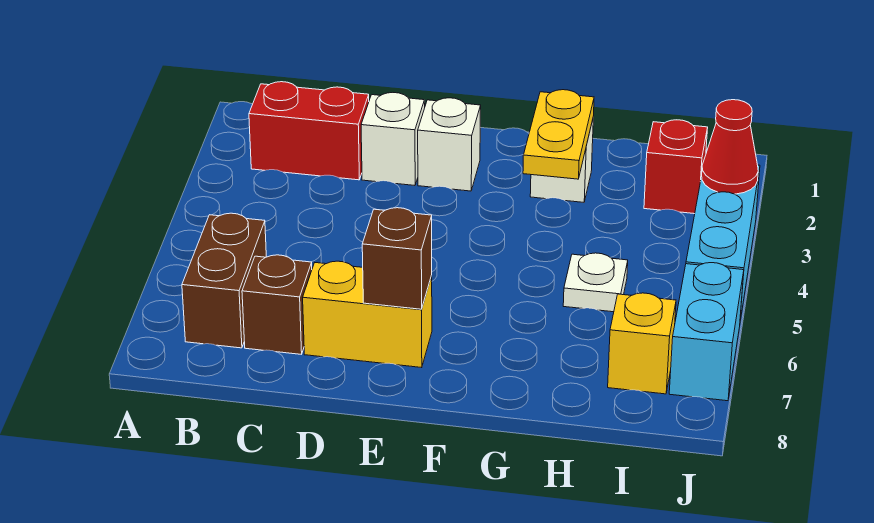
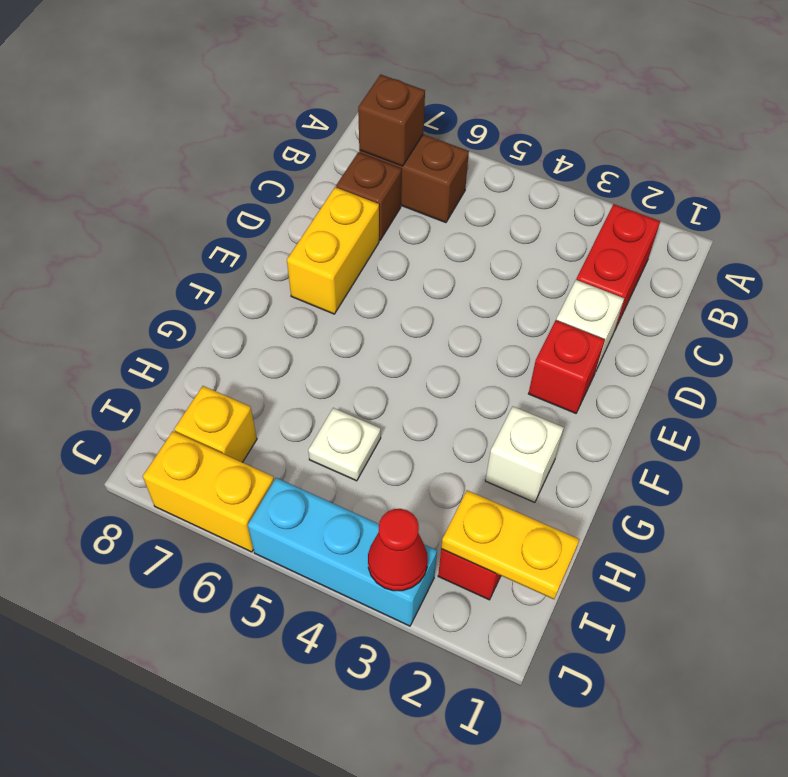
white brick E2 level 1 -> red brick E2 level 1
brown brick E7 level 2 -> brown brick B7 level 2
yellow plate G2:G3 level 2 -> yellow plate I1:I2 level 2
cyan brick J6:J7 level 1 -> yellow brick J6:J7 level 1

